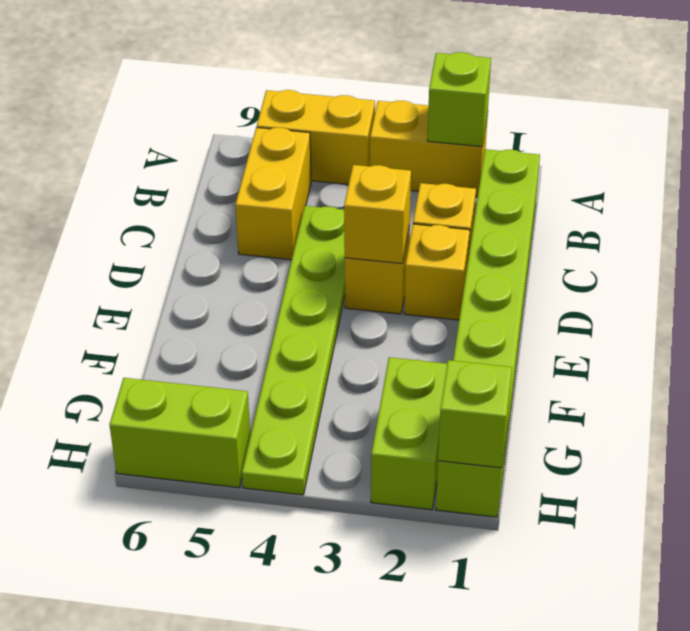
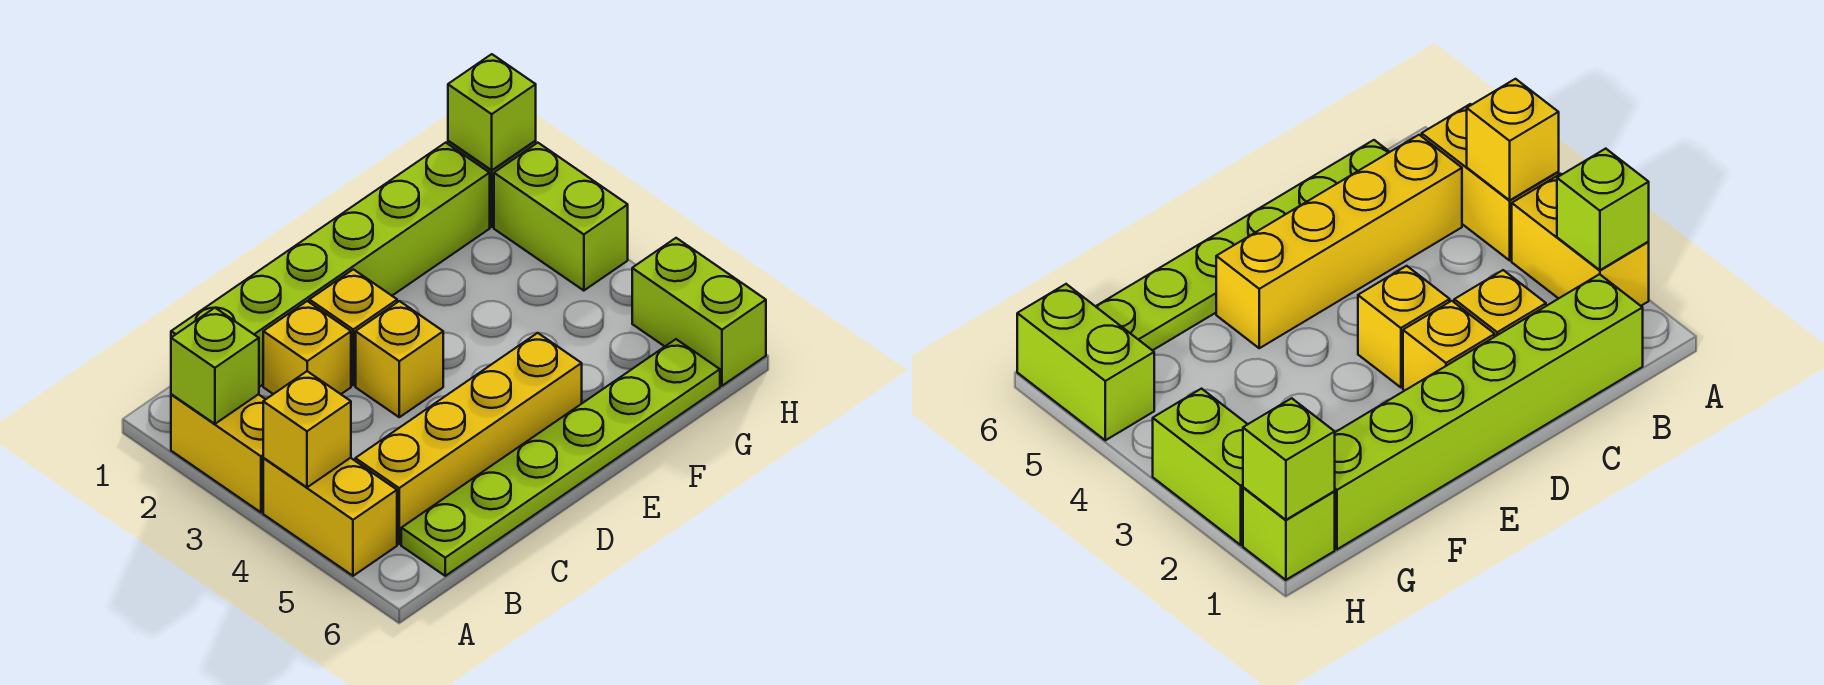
yellow brick B5:C5 level 1 -> yellow brick B5:E5 level 1
lime plate C4:H4 level 1 -> lime plate B6:G6 level 1
yellow brick D3 level 2 -> yellow brick A4 level 2
lime brick G2:H2 level 1 -> lime brick H2:H3 level 1

